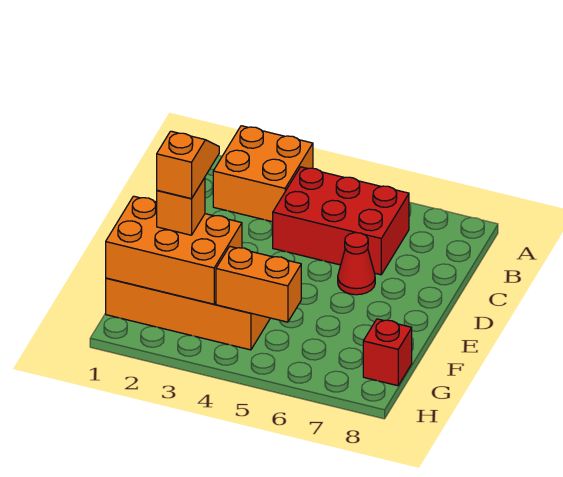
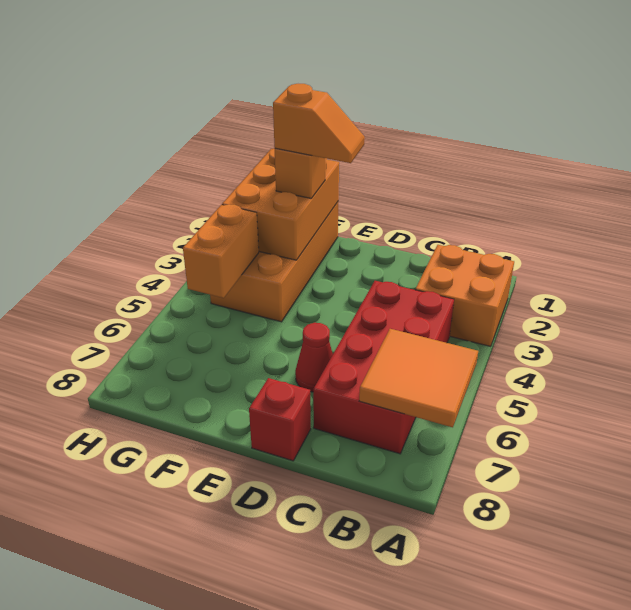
none -> orange tile A6:B7 level 2
red brick B4:C6 level 1 -> red brick B4:C7 level 1
red brick G8 level 1 -> red brick D8 level 1

